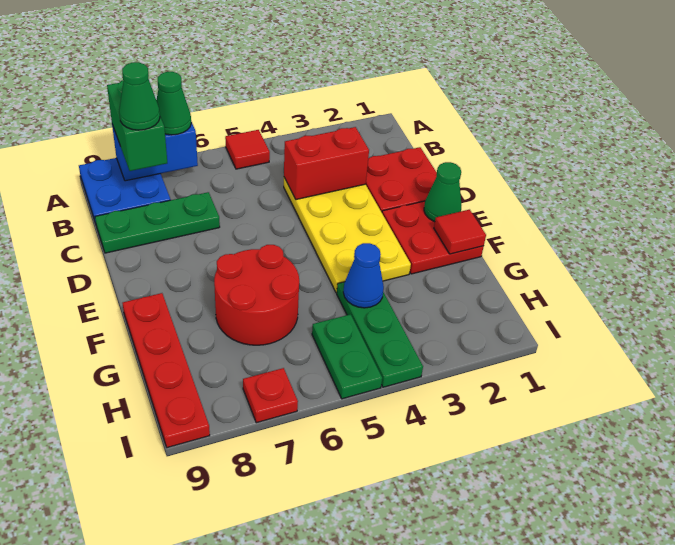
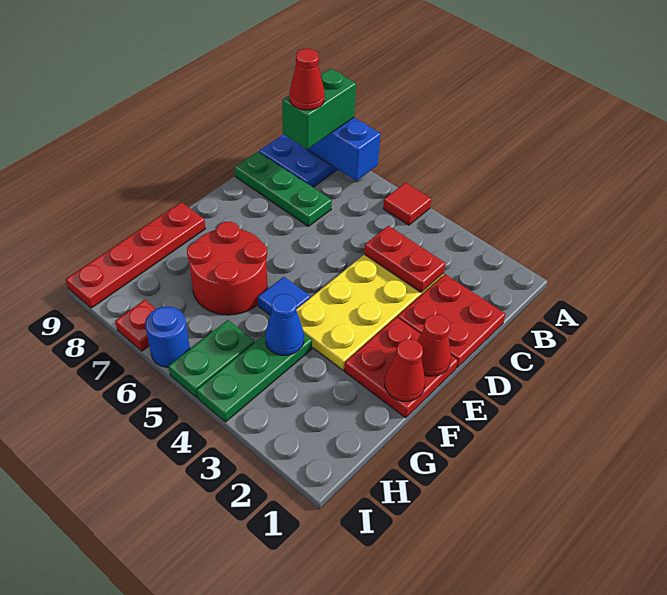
green cone A7 level 3 -> none
green cone B8 level 4 -> red cone B8 level 4
red brick C3:C4 level 2 -> red plate C3:C4 level 2
green cone E1 level 2 -> red cone E1 level 2
red tile F1 level 2 -> red cone F1 level 2
none -> blue tile F5 level 1
none -> blue round brick I6 level 1

